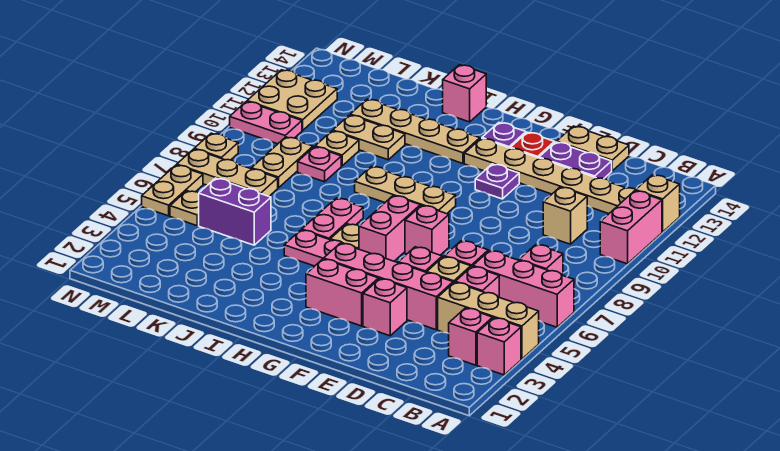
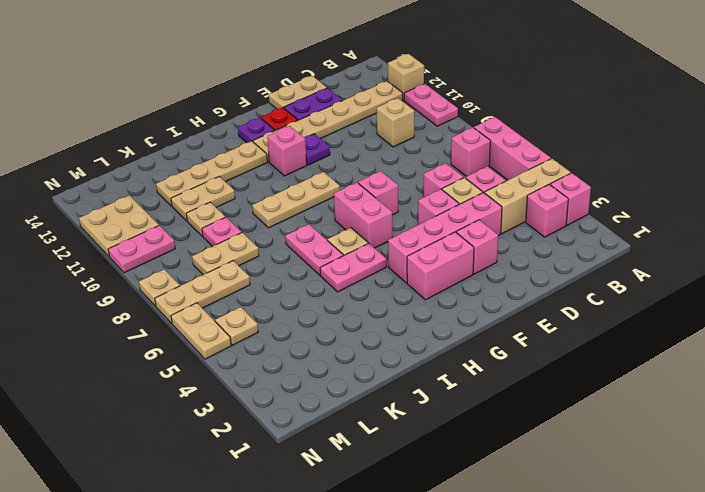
pink brick A6:C6 level 1 -> pink brick A5:A7 level 1
pink brick A10:A11 level 1 -> pink plate A10:A11 level 1
pink brick I14 level 1 -> pink brick G11 level 1
purple brick K5:L5 level 1 -> none
tan plate L8:L9 level 1 -> tan plate K8:L8 level 1

